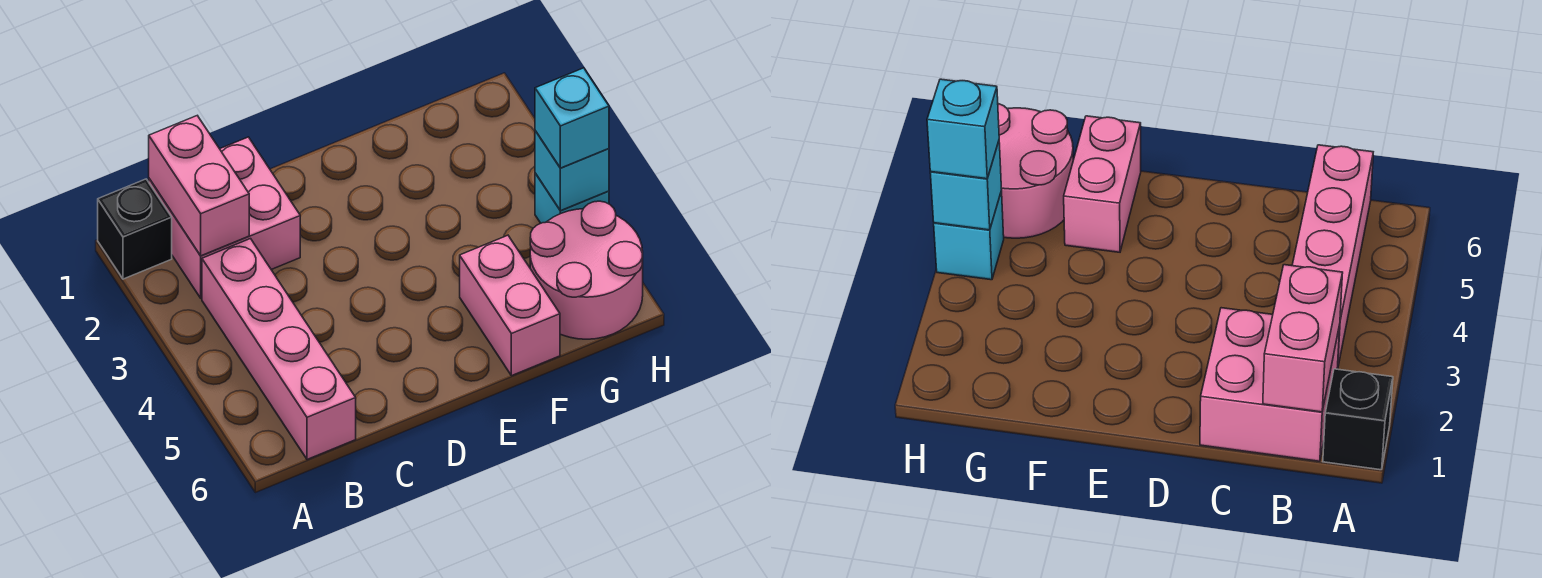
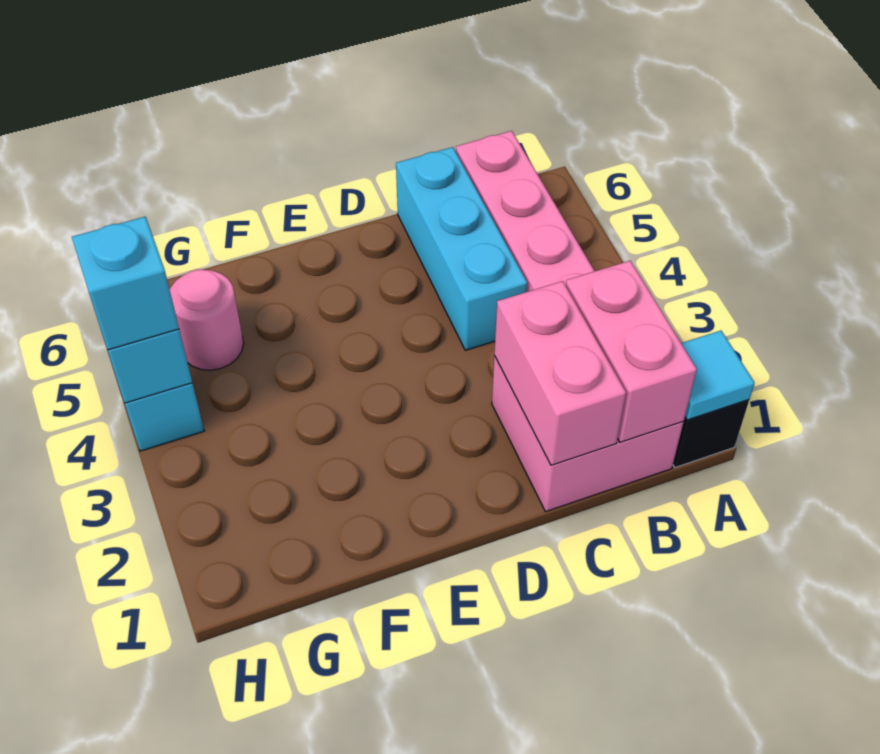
none -> cyan tile A1 level 2
none -> cyan brick C4:C6 level 1
pink brick F5:F6 level 1 -> pink brick C1:C2 level 2
pink round brick G5:H6 level 1 -> pink round brick G5 level 1

